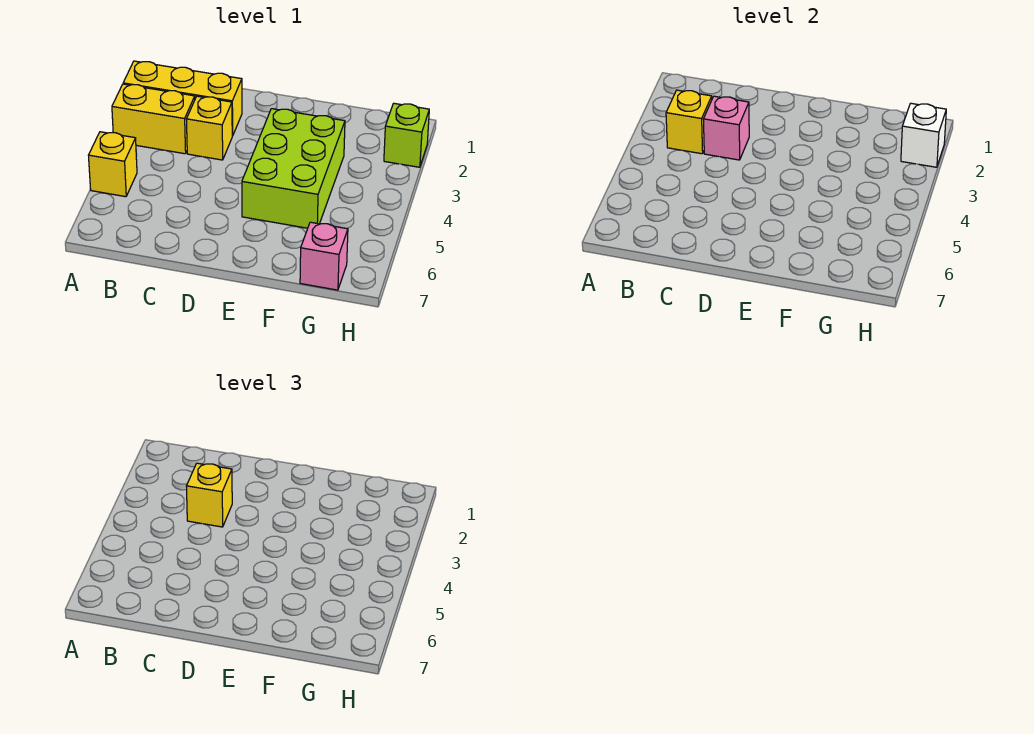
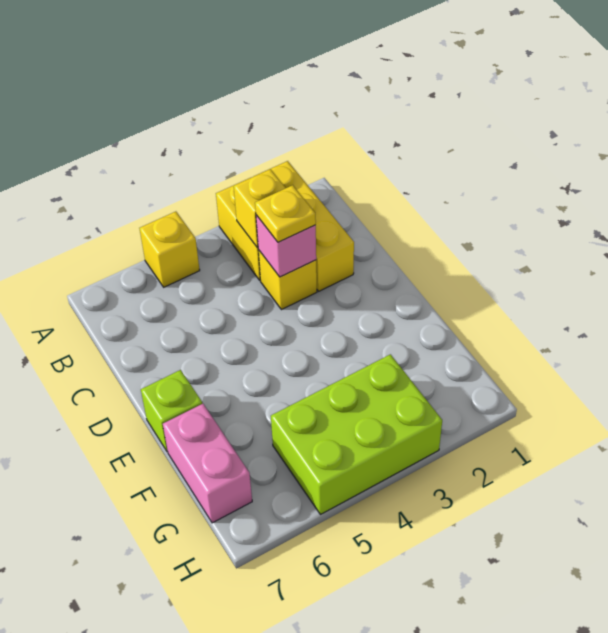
yellow brick C3 level 3 -> yellow plate C3 level 3
lime brick E3:F5 level 1 -> lime brick G3:H5 level 1
pink brick G7 level 1 -> pink brick F7:G7 level 1
lime brick H2 level 1 -> lime brick E7 level 1
white brick H2 level 2 -> none

